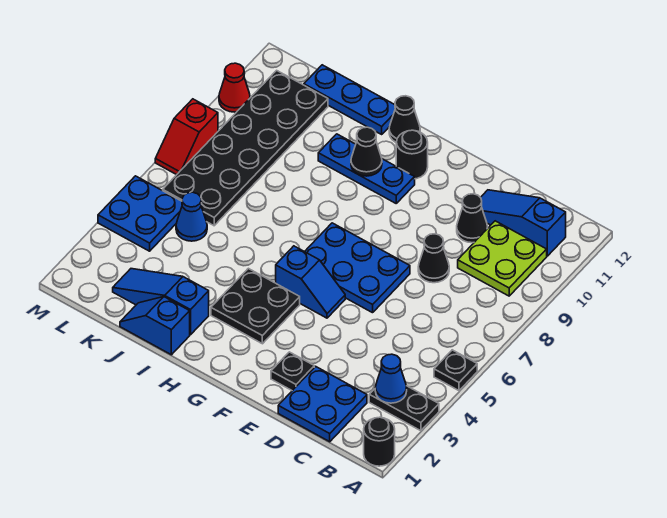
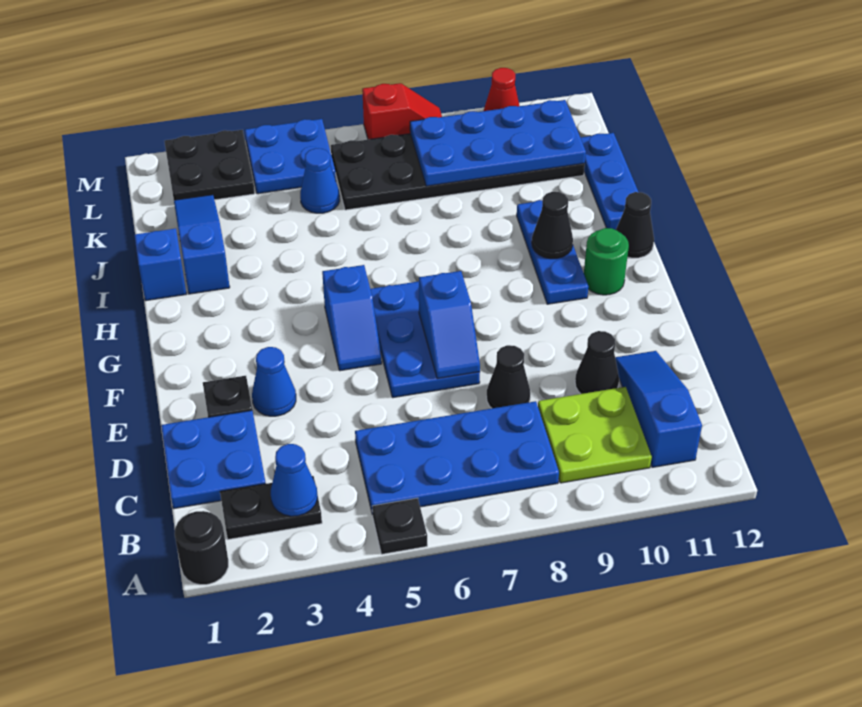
black plate A3:B3 level 1 -> black plate B2:B3 level 1
none -> blue plate B5:C8 level 1
none -> blue cone E3 level 1
none -> blue slope E7:F7 level 2 top F
black plate G3:H4 level 1 -> black plate L2:M3 level 1
black round brick G11 level 1 -> green round brick G11 level 1
none -> blue plate K8:L11 level 2
red slope M7:M8 level 1 top 8 -> red slope M7:M8 level 1 top 7

